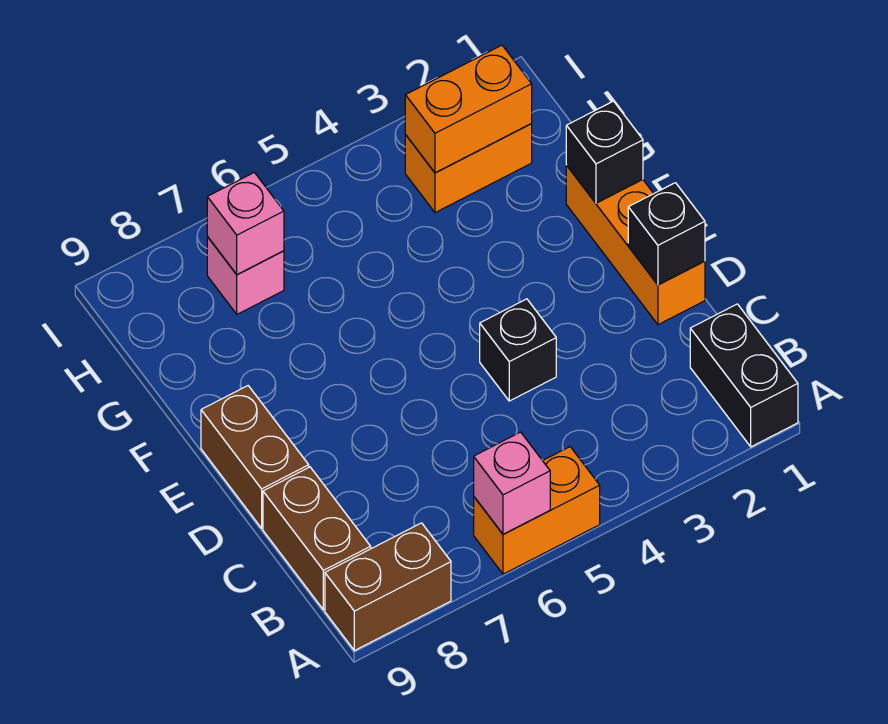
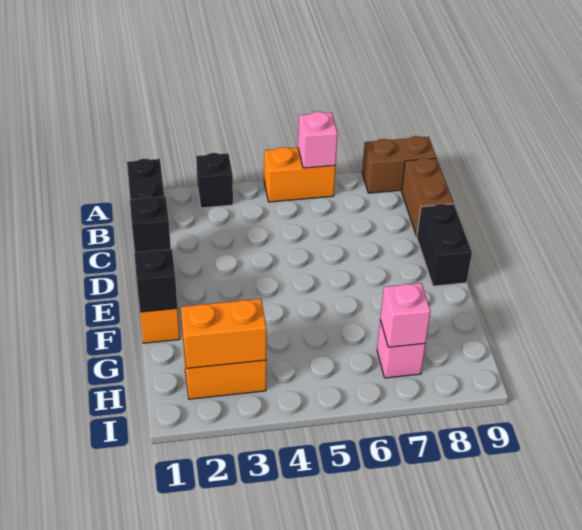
black brick D4 level 1 -> black brick A3 level 1
brown brick D9:E9 level 1 -> black brick D9:E9 level 1

